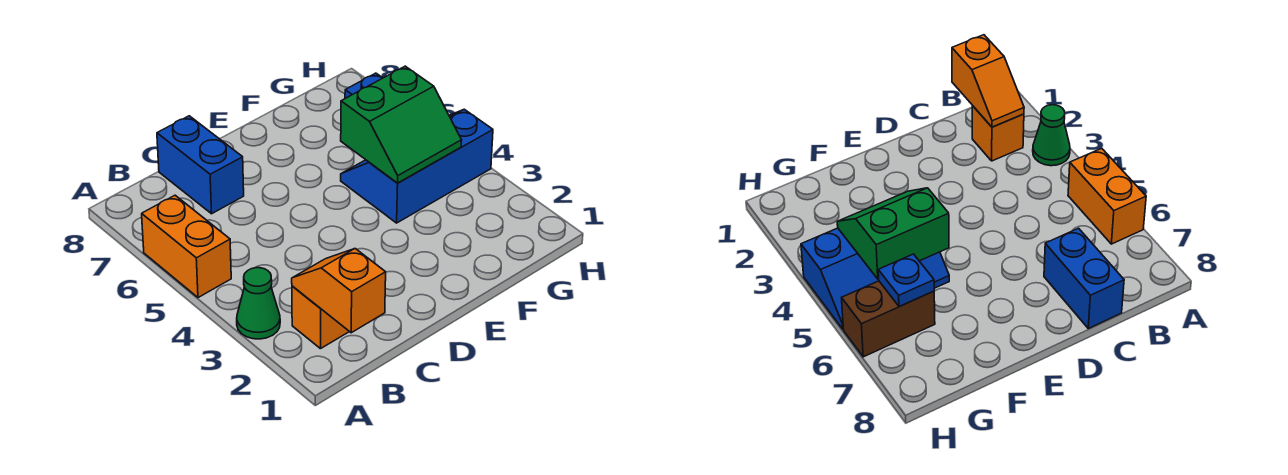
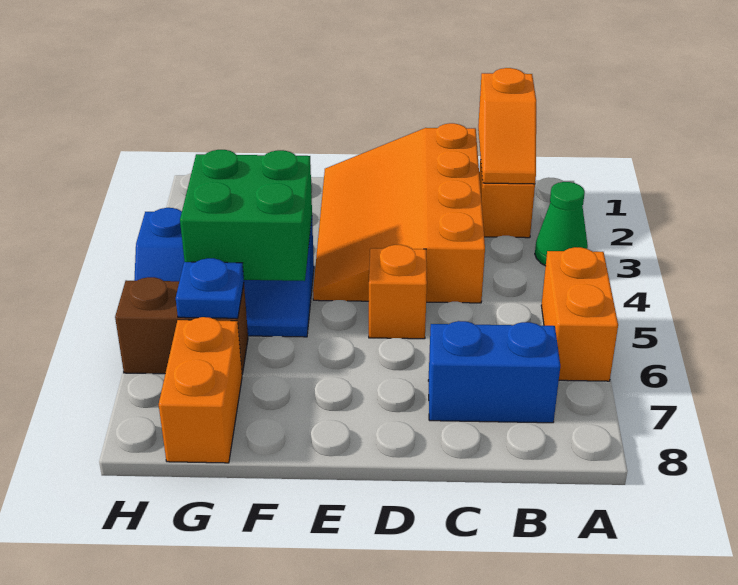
none -> orange slope C1:E4 level 1 top C
blue brick C7:C8 level 1 -> blue brick B7:C7 level 1
none -> orange brick D5 level 1
green slope F4:G5 level 2 top 5 -> green brick F4:G5 level 2
none -> orange brick G7:G8 level 1

